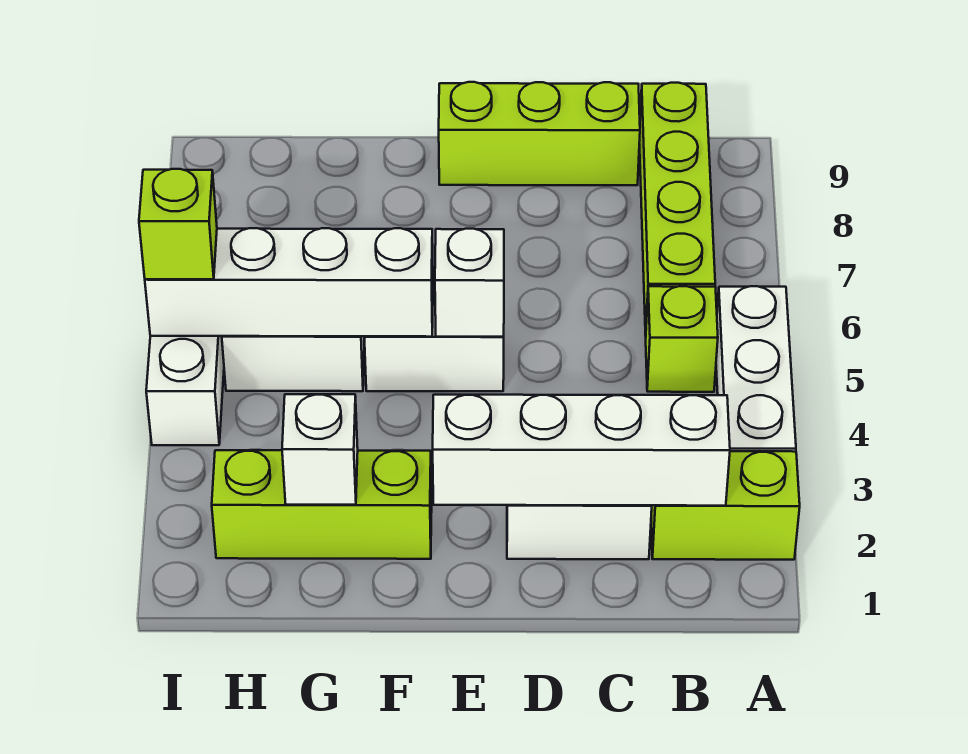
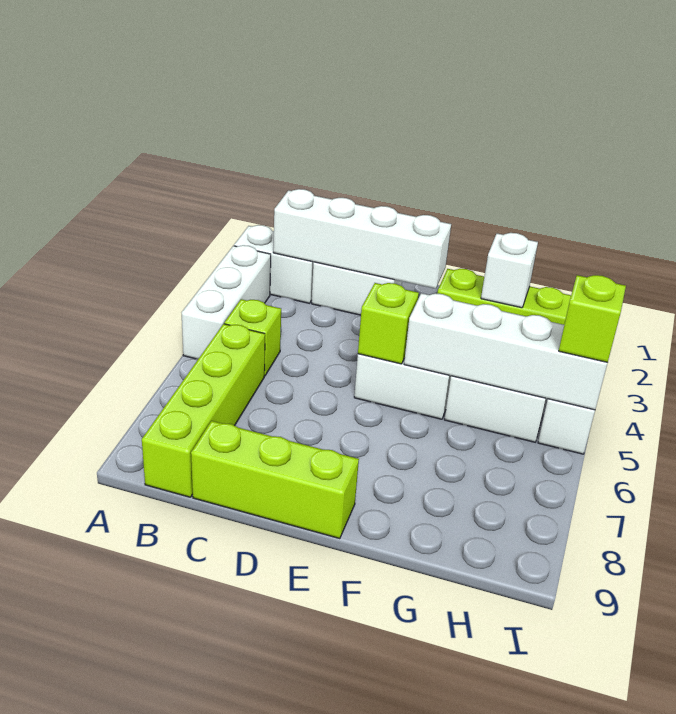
lime brick A2:B2 level 1 -> white brick A2:B2 level 1
white brick E5 level 2 -> lime brick E5 level 2

